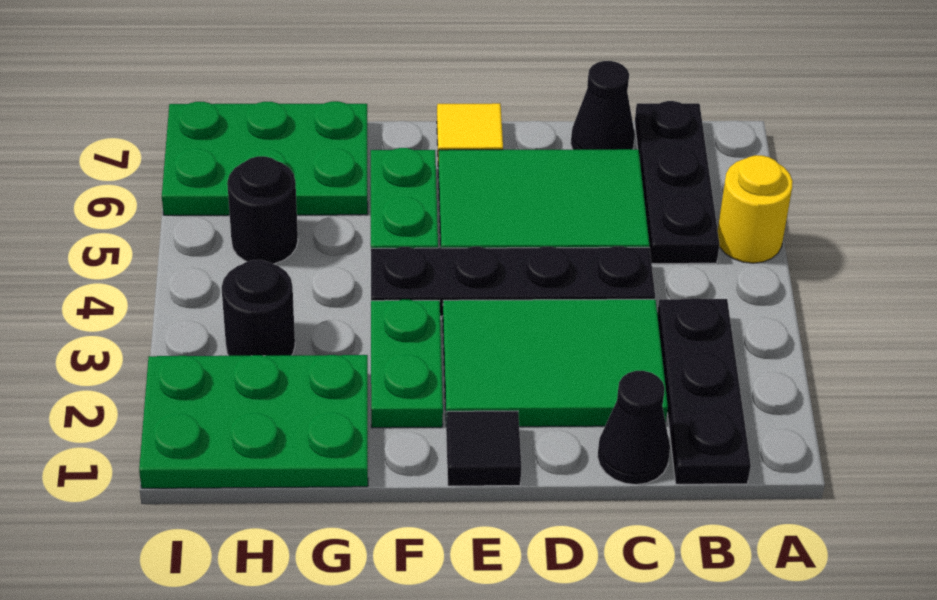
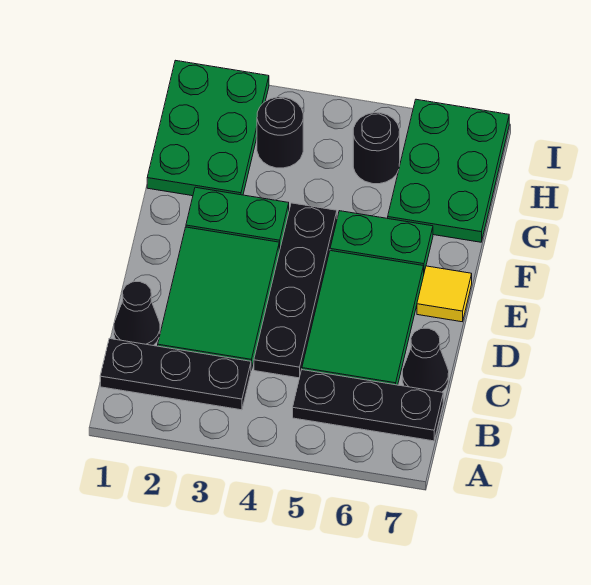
yellow round brick A5 level 1 -> none
black tile E1 level 1 -> none

